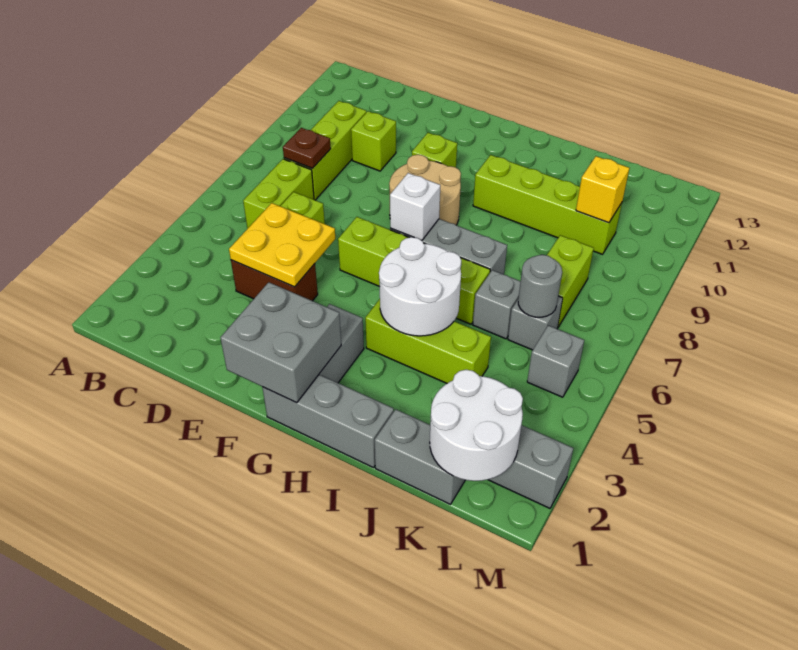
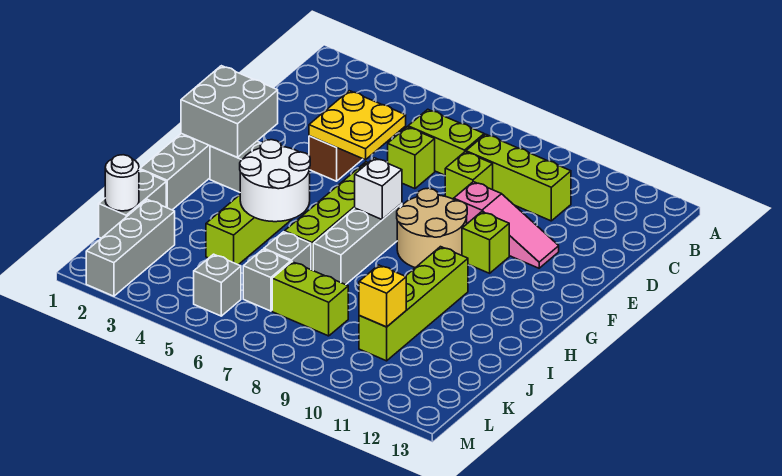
brown plate C8 level 2 -> none
lime brick D10 level 1 -> lime brick D8 level 1
none -> pink slope E9:E11 level 1 top 9
white round brick K1:L2 level 2 -> white round brick K1 level 2
grey round brick K6 level 2 -> none

